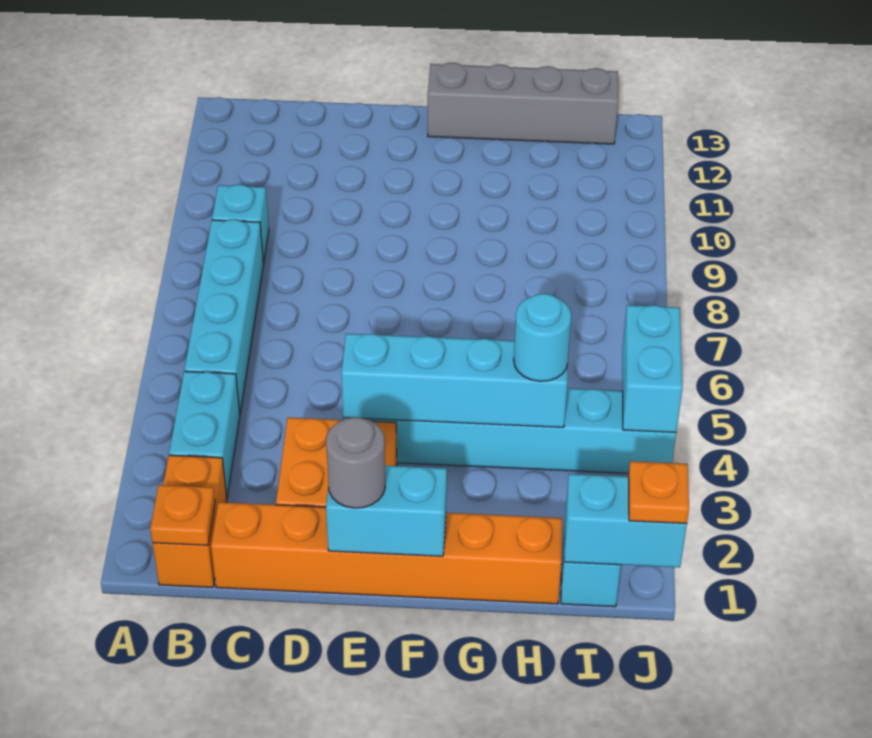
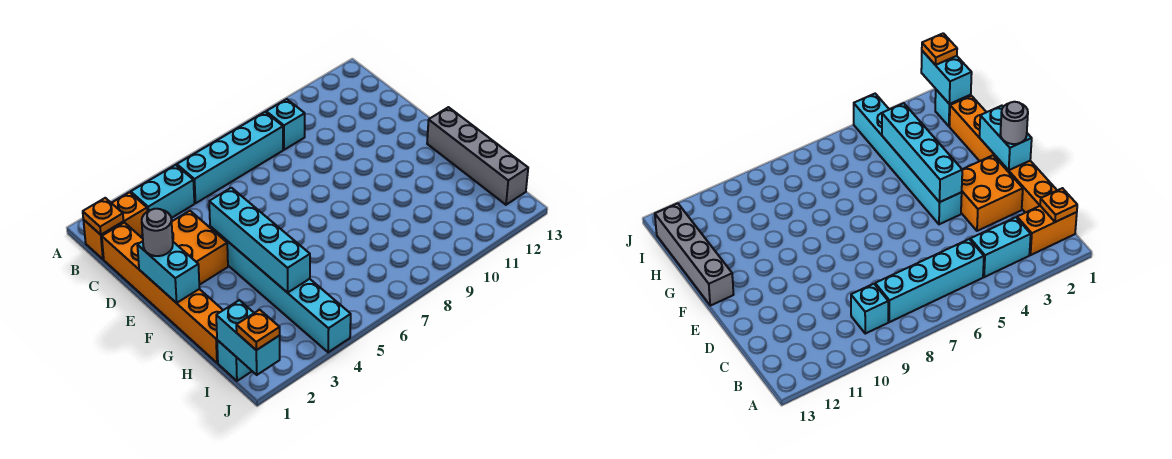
cyan round brick H4 level 3 -> none
cyan brick J4:J5 level 2 -> none

